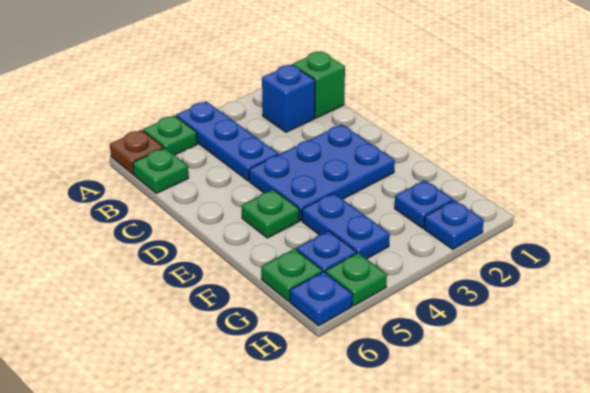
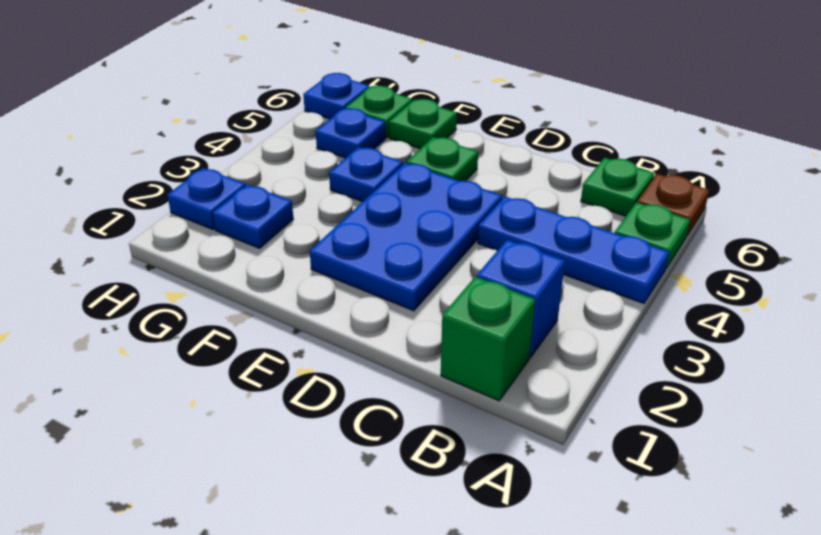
blue plate F4:G4 level 1 -> blue plate F4 level 1
green plate H5 level 1 -> green plate F6 level 1

